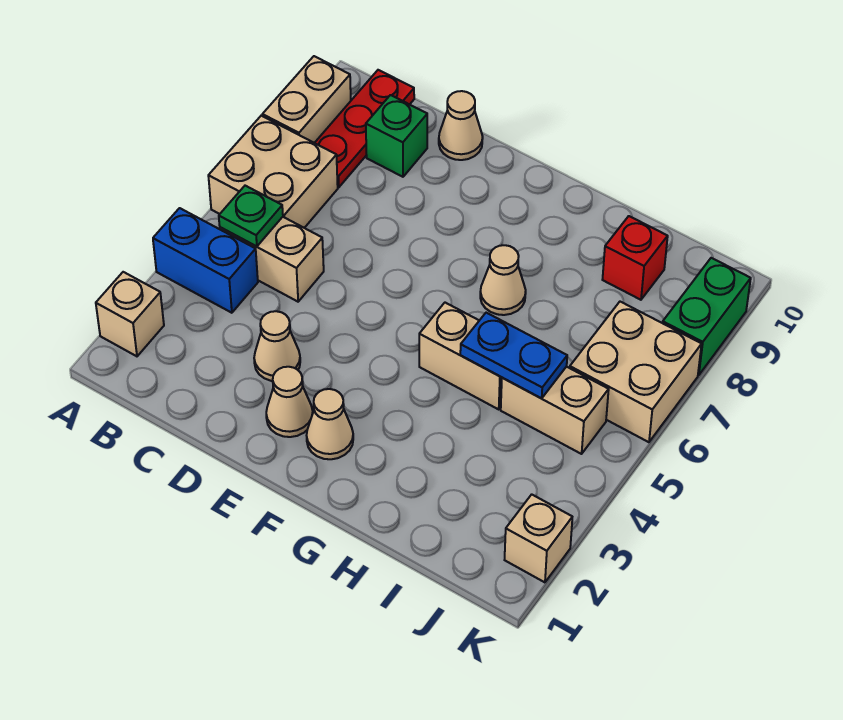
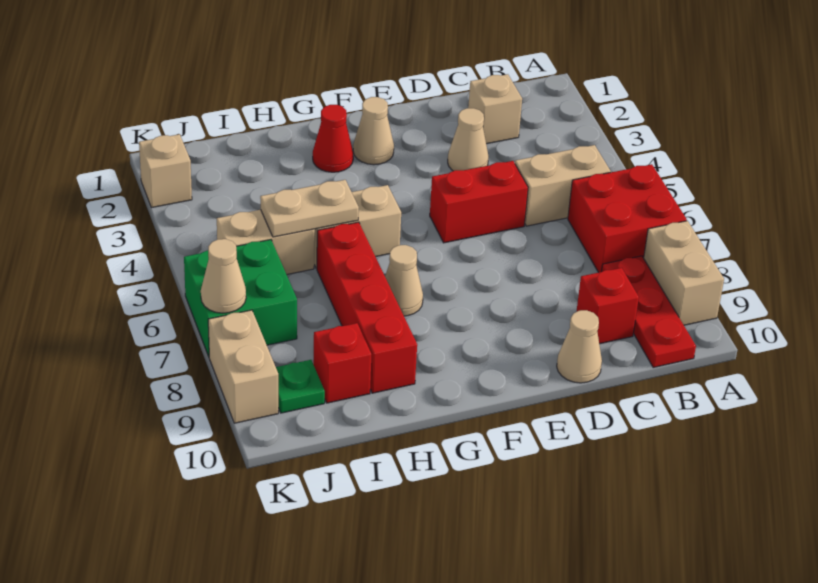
tan brick A2 level 1 -> tan brick C2 level 1
blue brick A4:B4 level 1 -> none
tan brick A6:B7 level 1 -> red brick A6:B7 level 1
green plate B5 level 2 -> green plate J9 level 1
green brick C9 level 1 -> red brick C9 level 1
none -> red brick D5:E5 level 1
tan cone E2 level 1 -> tan cone K7 level 2
none -> red cone G2 level 1
blue plate H5:I5 level 2 -> tan plate H5:I5 level 2
none -> red brick H6:H9 level 1
tan brick J6:K7 level 1 -> green brick J6:K7 level 1
green brick K8:K9 level 1 -> tan brick K8:K9 level 1

